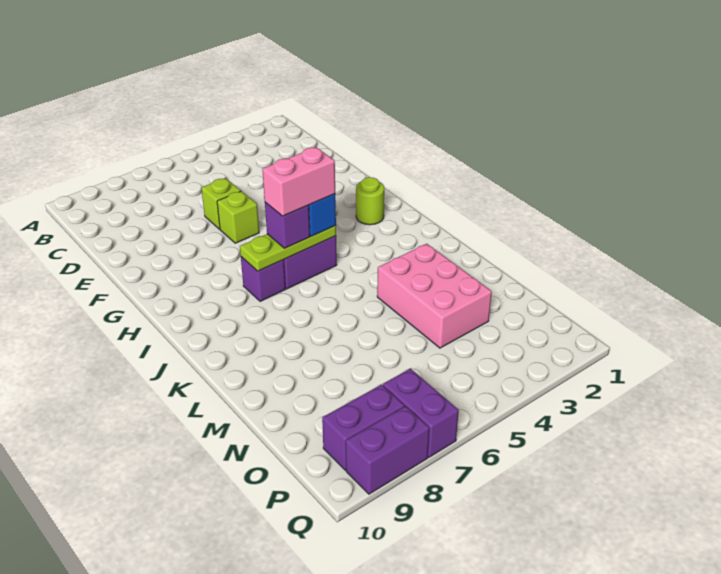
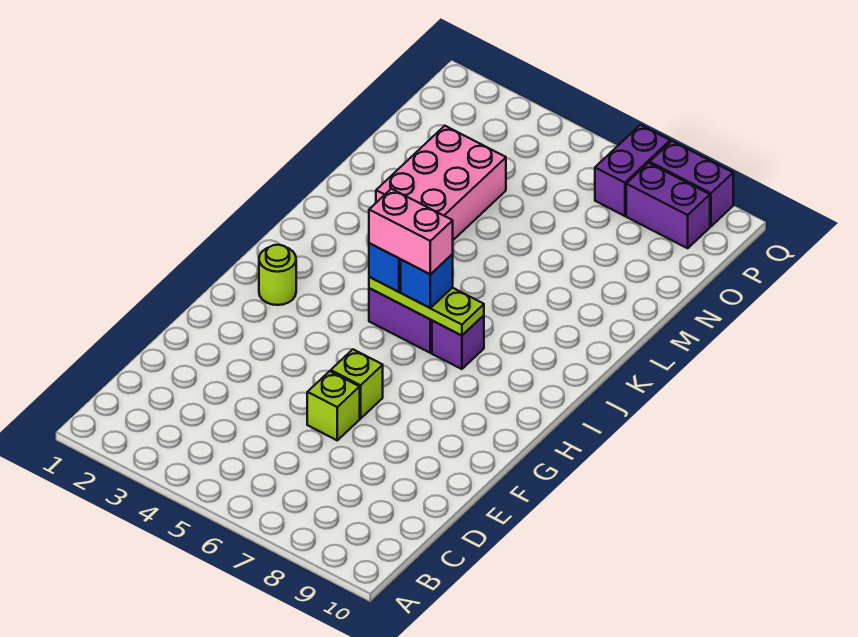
purple brick I6 level 3 -> blue brick I6 level 3

